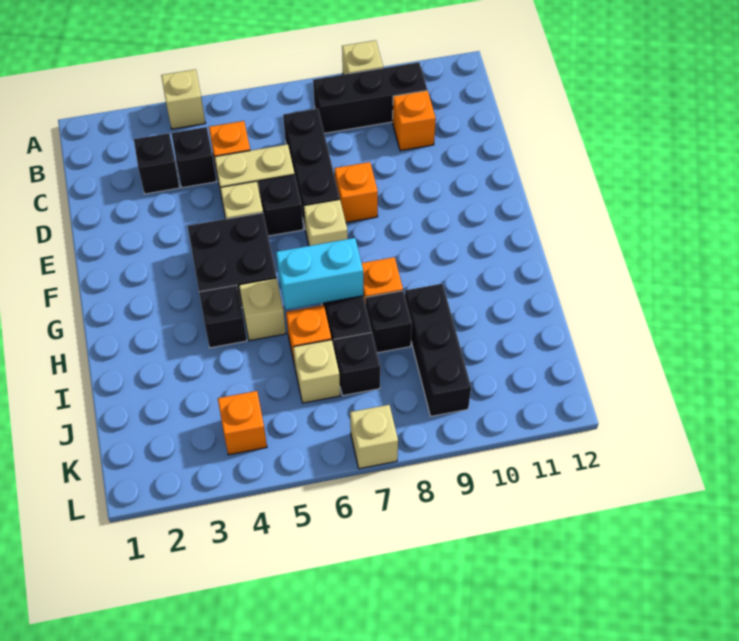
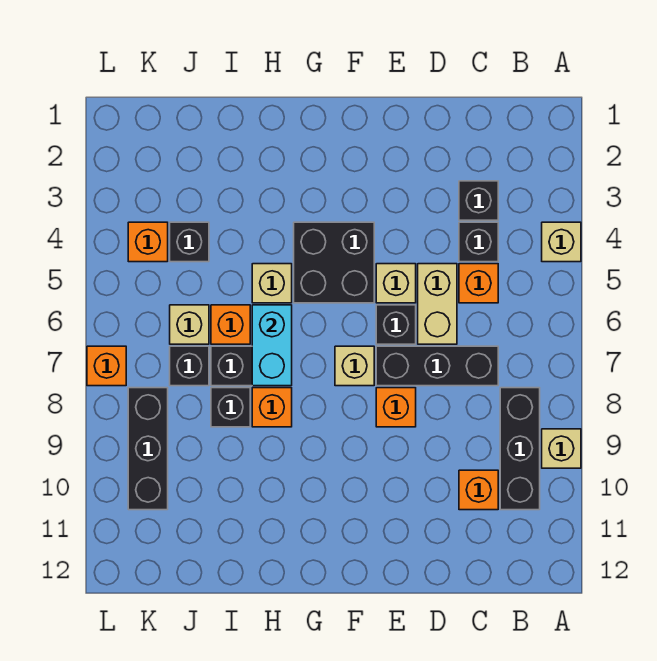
black brick H4 level 1 -> black brick J4 level 1
black brick I9:K9 level 1 -> black brick K8:K10 level 1
tan brick L7 level 1 -> orange brick L7 level 1

